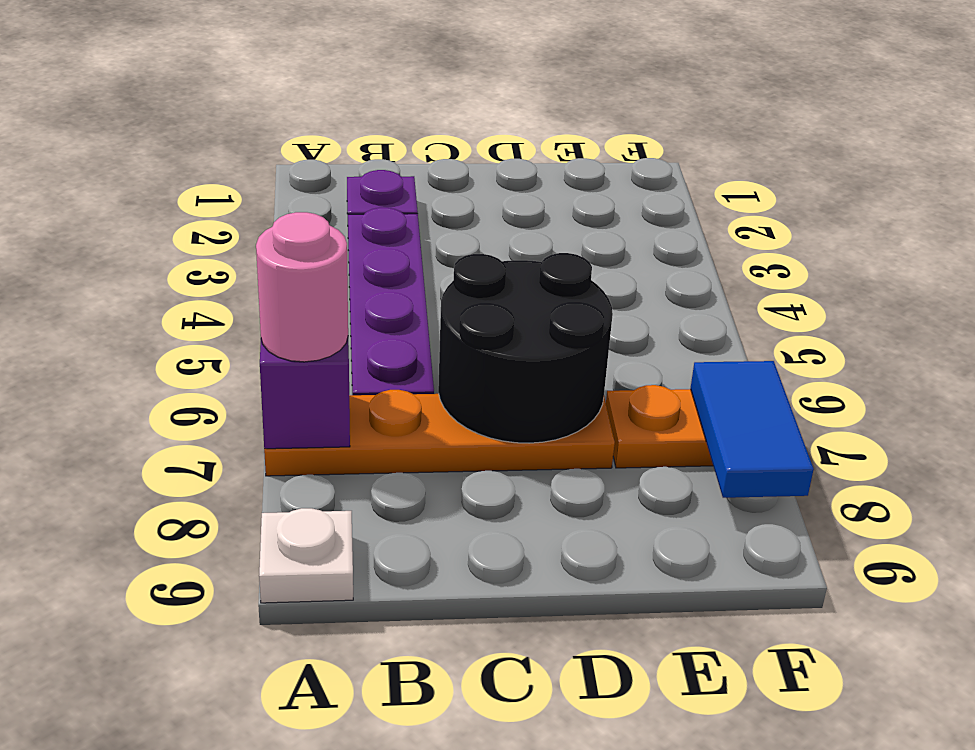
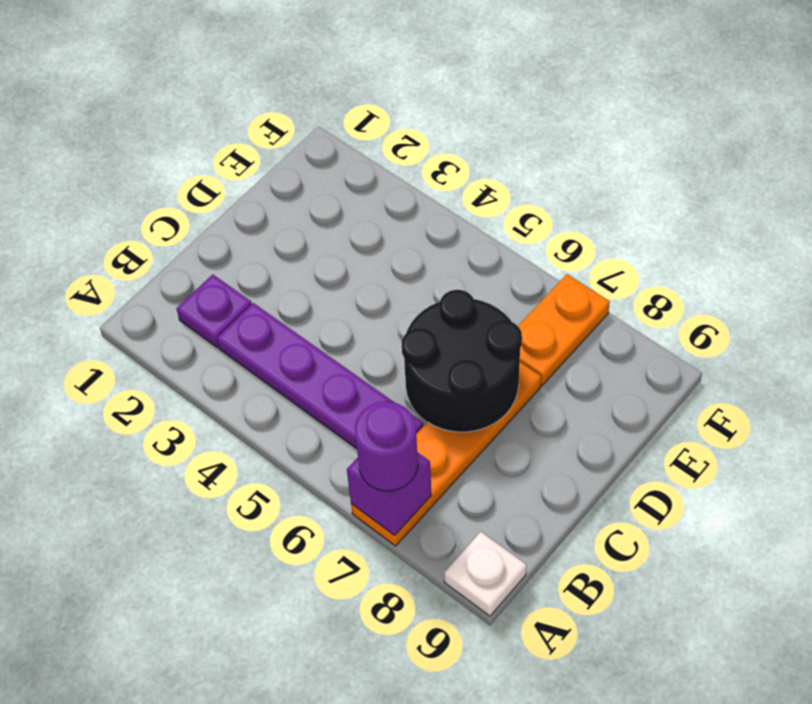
pink round brick A7 level 3 -> purple round brick A7 level 3
blue tile F7:F8 level 2 -> none

